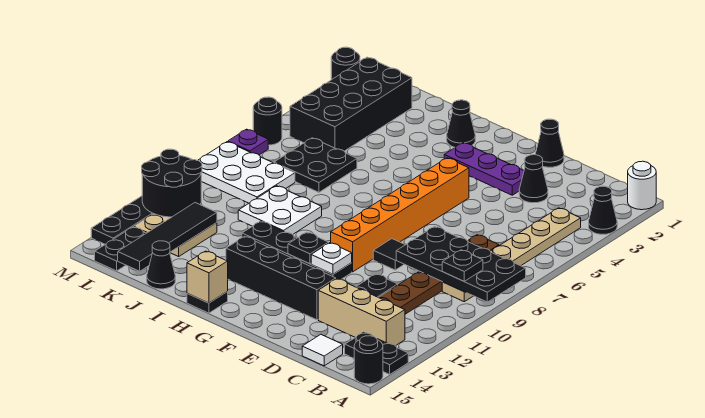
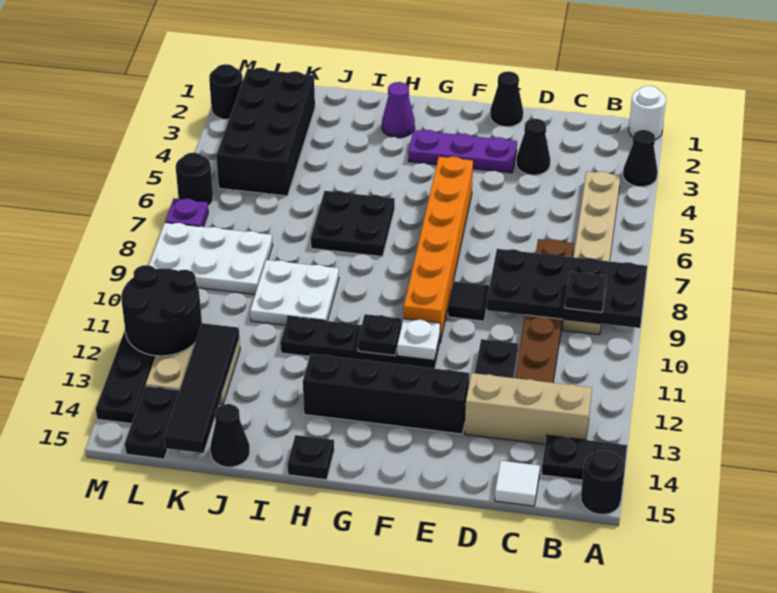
black cone H2 level 1 -> purple cone H2 level 1
tan brick H15 level 2 -> none
black plate J6:K7 level 1 -> black plate H6:I7 level 1

